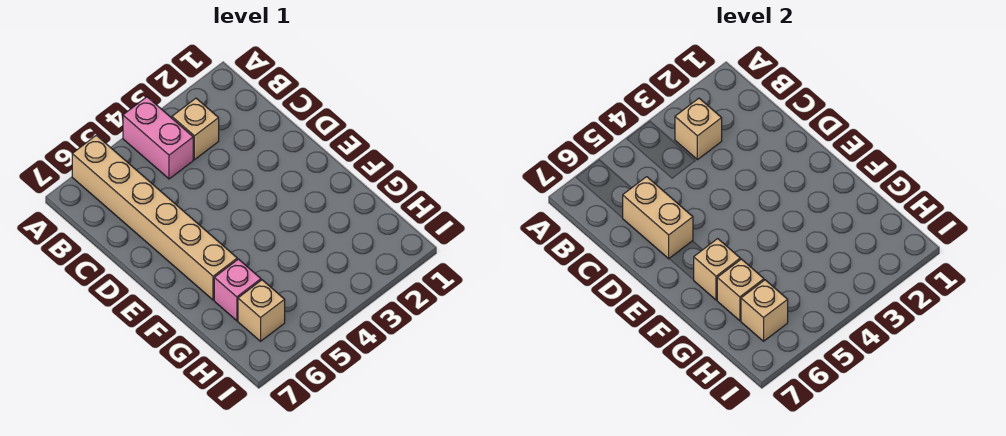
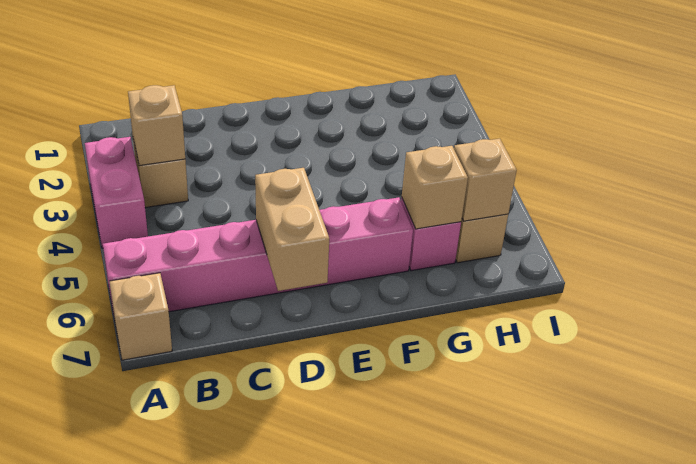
pink brick A4:B4 level 1 -> pink brick A3:A4 level 1
tan brick A6:F6 level 1 -> pink brick A6:F6 level 1
tan brick C6:D6 level 2 -> tan brick D6:D7 level 2
tan brick F6 level 2 -> tan brick A7 level 1

